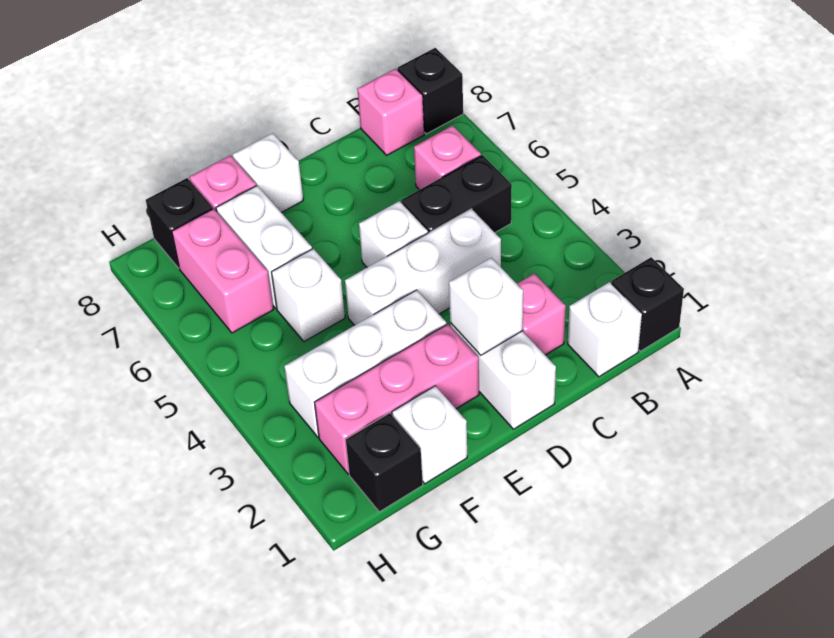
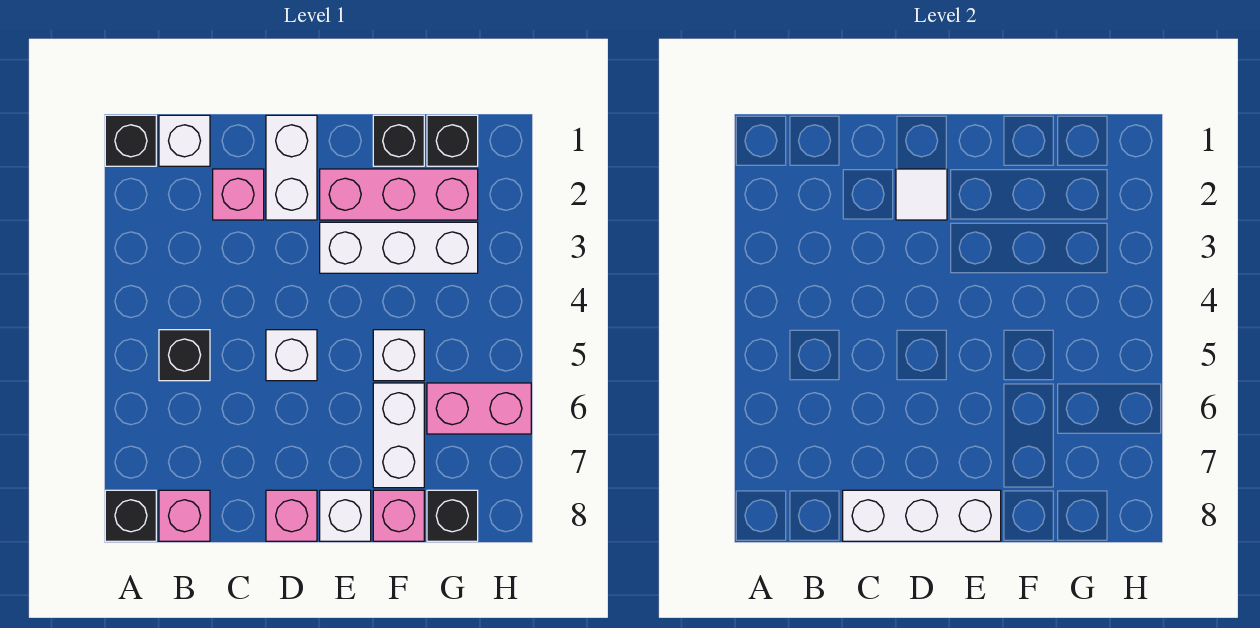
black brick B5:C5 level 1 -> black brick B5 level 1
pink brick B6 level 1 -> pink brick D8 level 1
white brick C4:E4 level 1 -> white brick C8:E8 level 2
white brick D2 level 2 -> white tile D2 level 2
white brick F1 level 1 -> black brick F1 level 1
pink brick G6:G7 level 1 -> pink brick G6:H6 level 1

